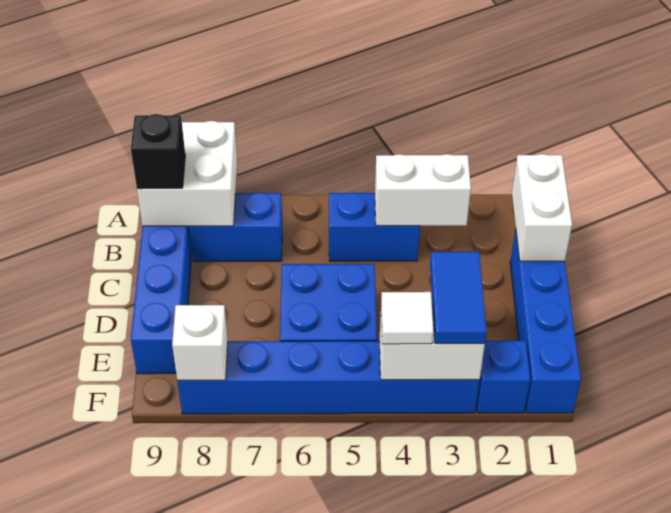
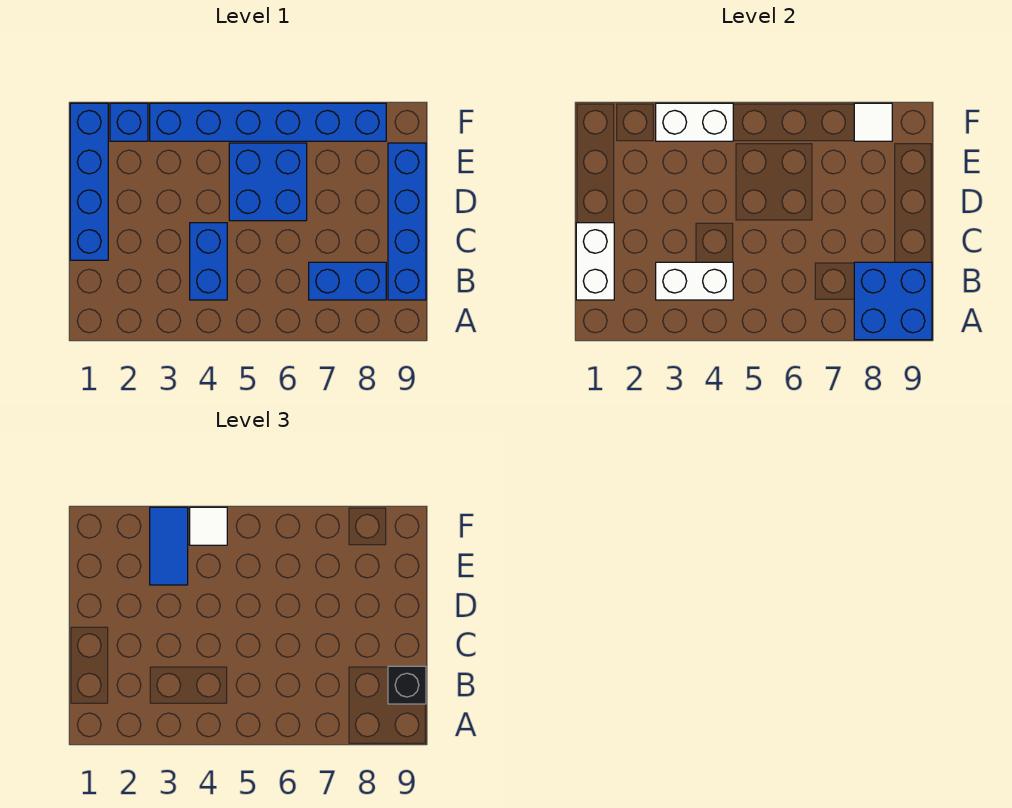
white brick A8:B9 level 2 -> blue brick A8:B9 level 2
blue brick B4:B5 level 1 -> blue brick B4:C4 level 1
white brick F8 level 2 -> white tile F8 level 2

